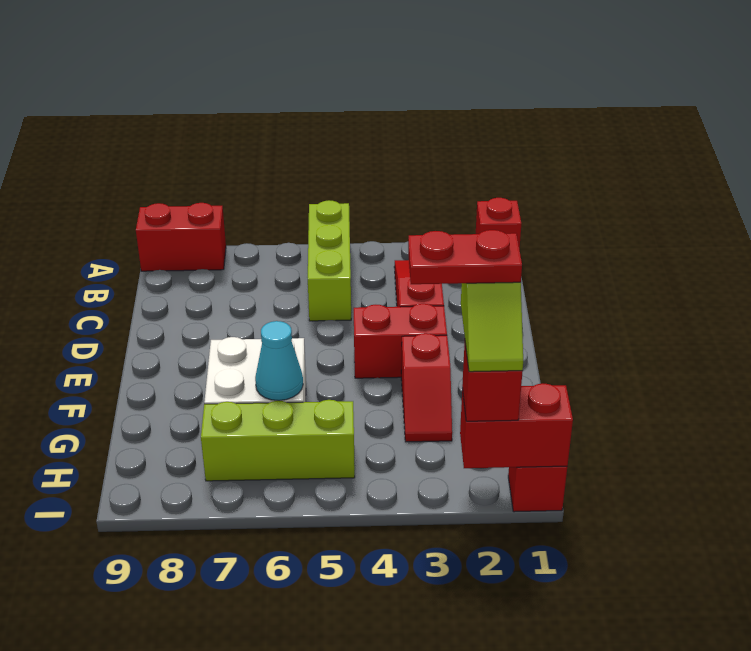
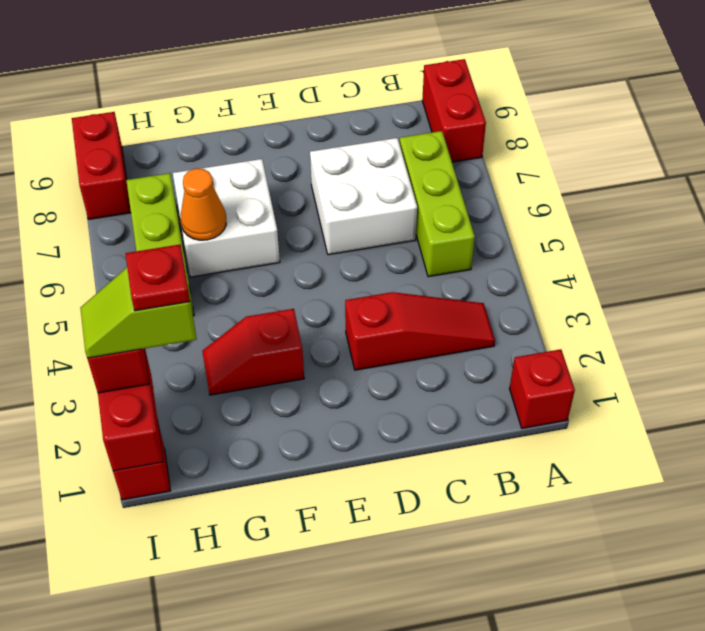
lime brick A5:C5 level 1 -> lime brick B5:B7 level 1
none -> white brick C6:D7 level 1
red brick E3:E4 level 1 -> red brick I8:I9 level 1
cyan cone G6 level 2 -> orange cone G6 level 2
red plate H2:H3 level 5 -> red plate H2 level 5

